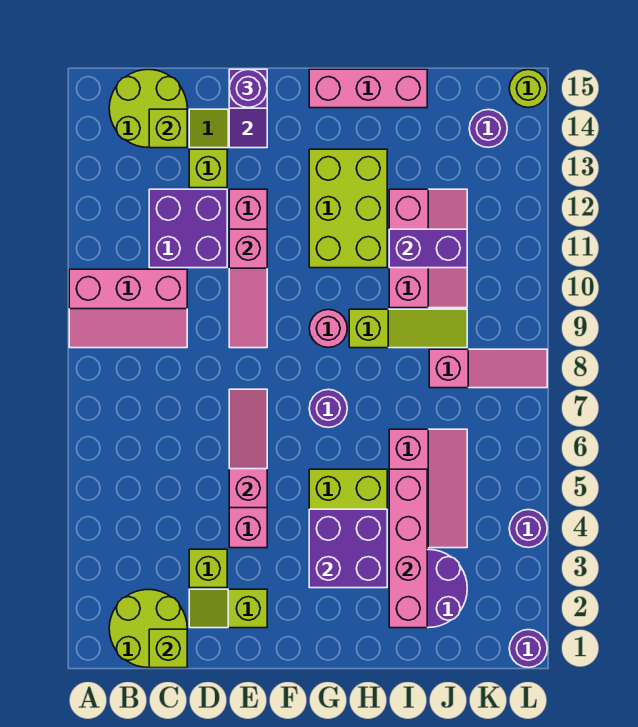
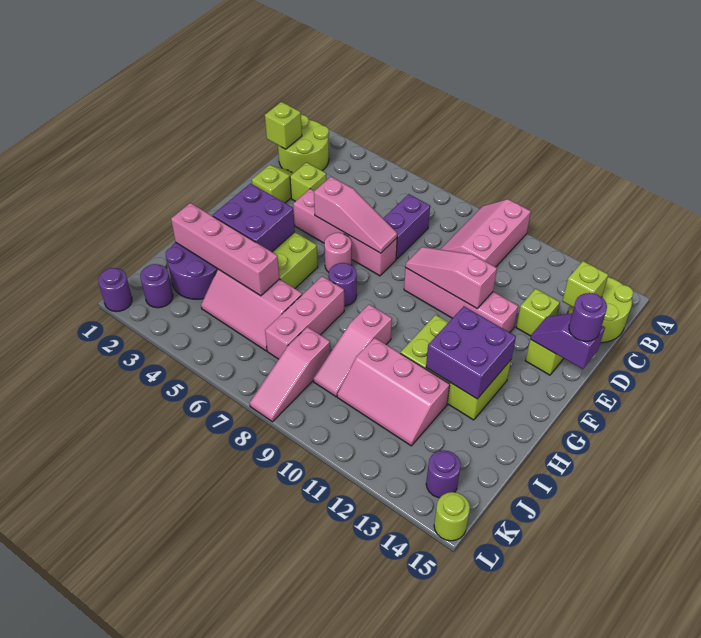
purple brick C11:D12 level 1 -> purple brick G12:H13 level 2
pink round brick G9 level 1 -> pink round brick F6 level 1
pink brick G15:I15 level 1 -> pink brick H7:J7 level 1
lime slope H9:J9 level 1 top H -> pink slope H9:J9 level 1 top H
purple brick I11:J11 level 2 -> purple brick C7:D7 level 1
purple round brick L4 level 1 -> purple round brick K2 level 1

